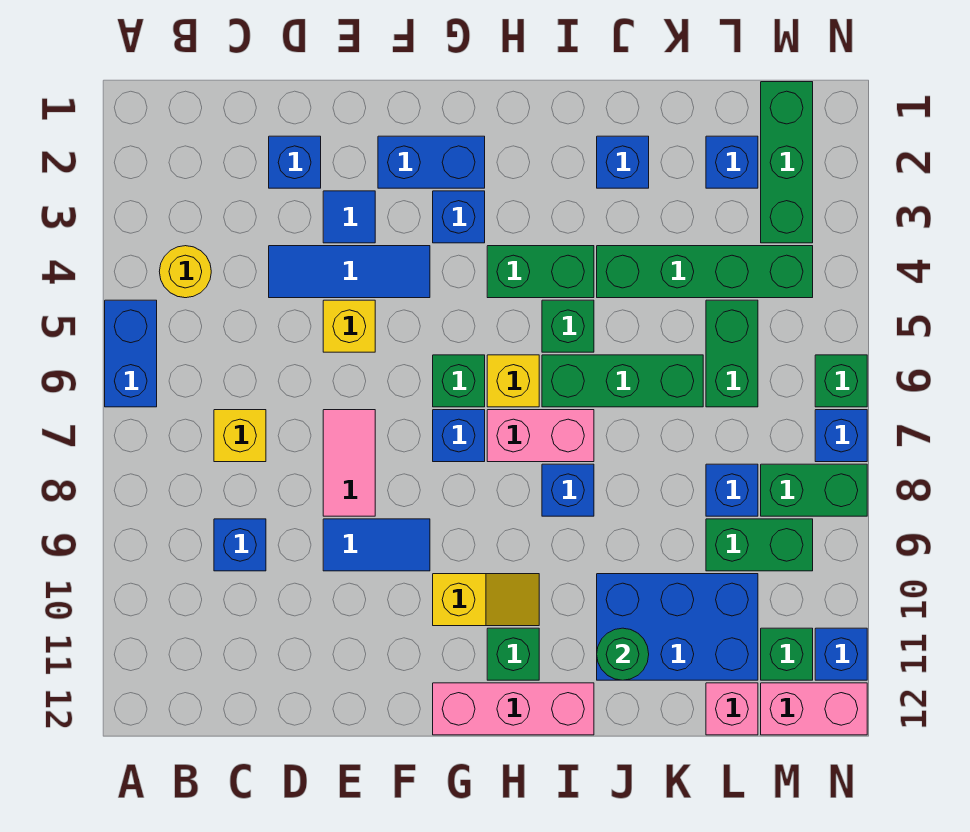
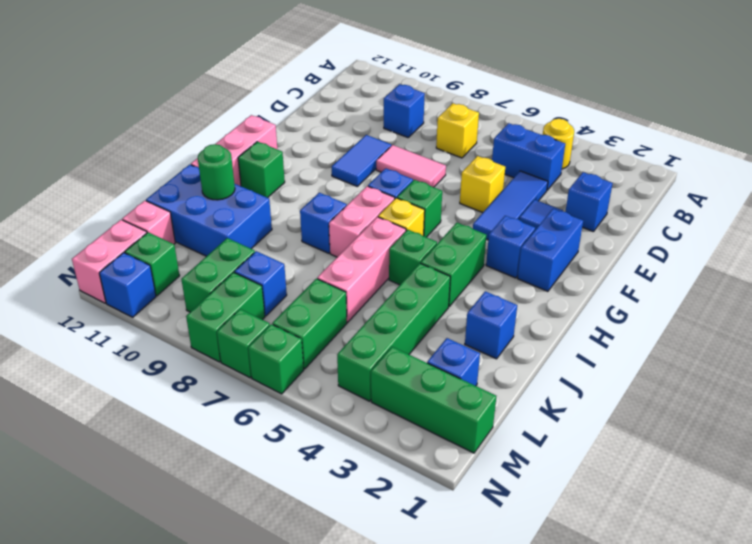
blue brick A5:A6 level 1 -> blue brick C4:C5 level 1
yellow slope G10:H10 level 1 top G -> none
green brick I6:K6 level 1 -> pink brick I6:K6 level 1
blue brick J10:L11 level 1 -> blue brick J10:K12 level 1
green brick L5:L6 level 1 -> green brick L6:M6 level 1
blue brick N7 level 1 -> green brick N7 level 1

